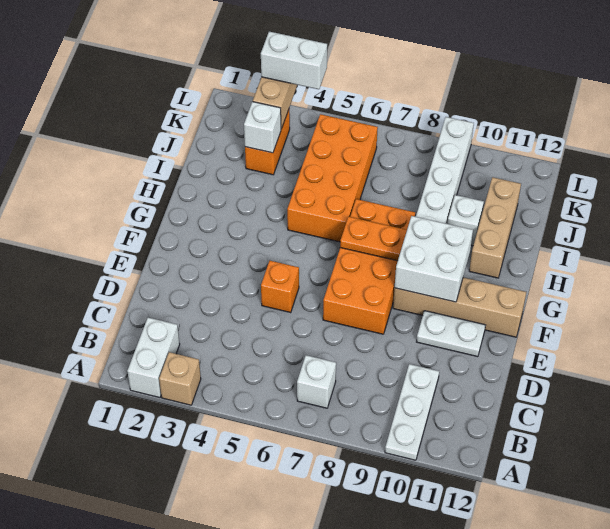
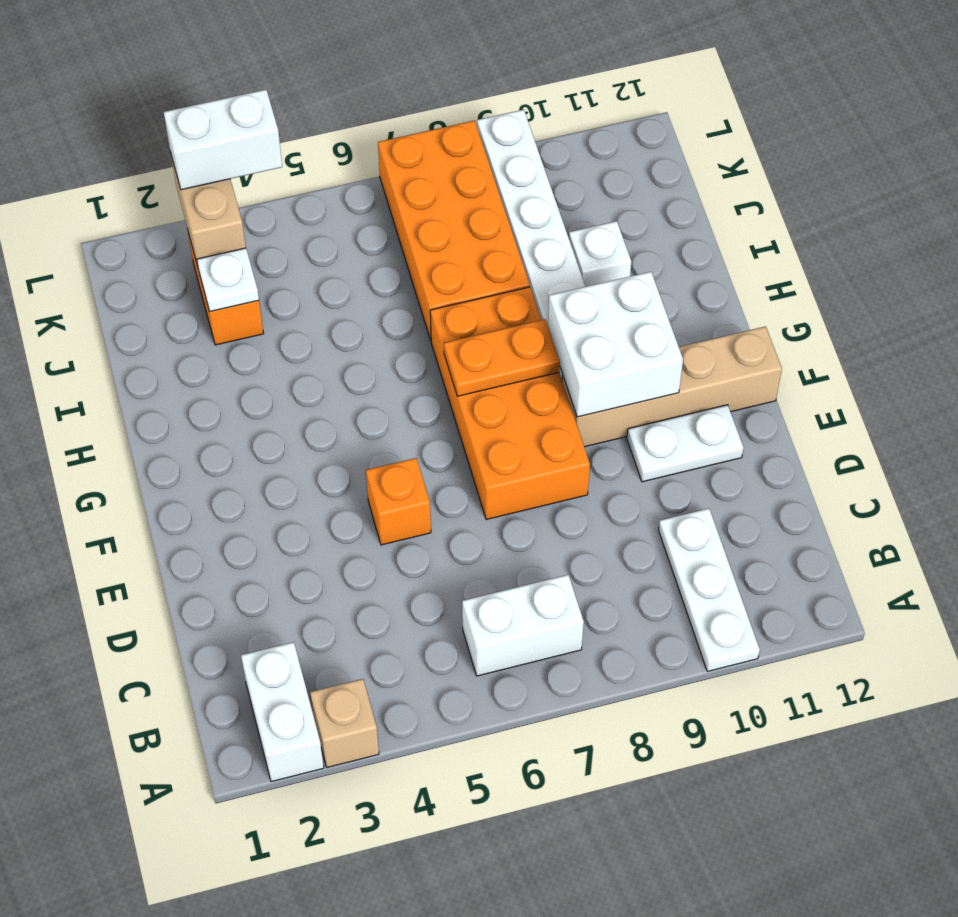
white brick B7 level 1 -> white brick B6:B7 level 1
orange brick H5:K6 level 1 -> orange brick I7:L8 level 1
tan brick H11:J11 level 1 -> none
white brick J3 level 2 -> white plate J3 level 2

